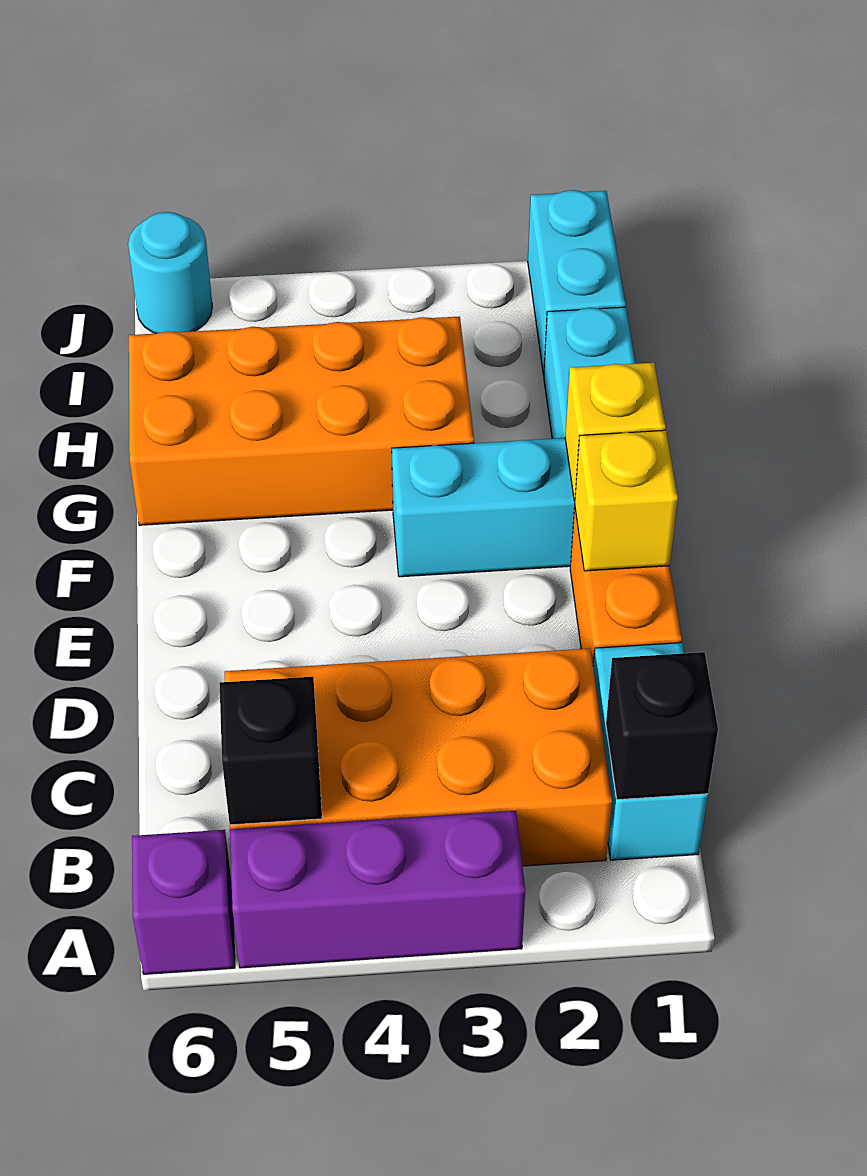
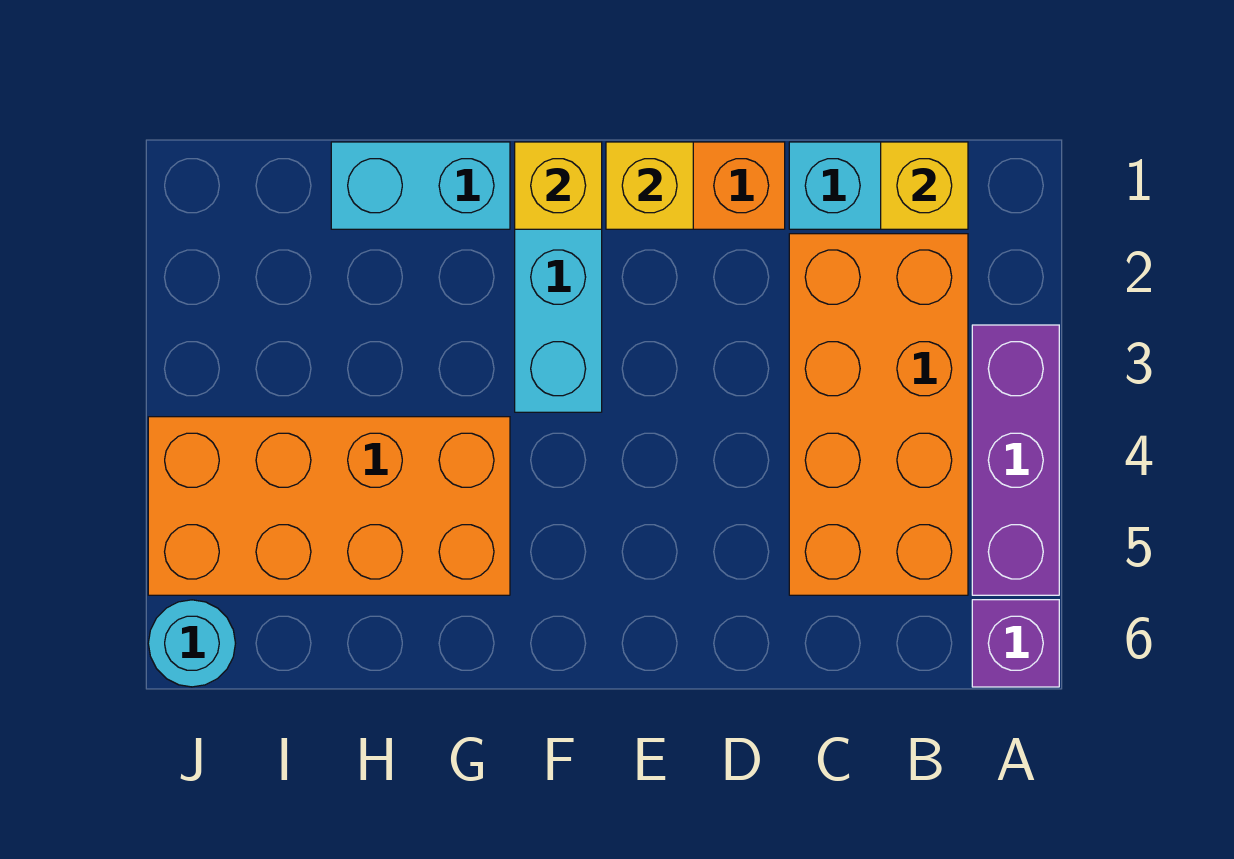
black brick B1 level 2 -> yellow brick B1 level 2
black brick B5 level 2 -> none
orange brick G3:H6 level 1 -> orange brick G4:J5 level 1
cyan brick I1:J1 level 1 -> none

